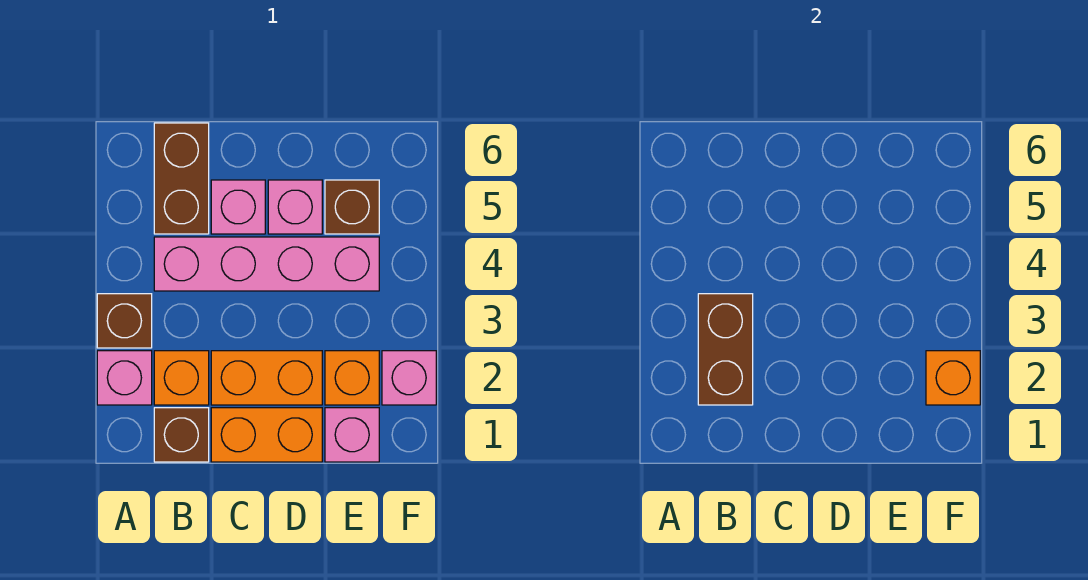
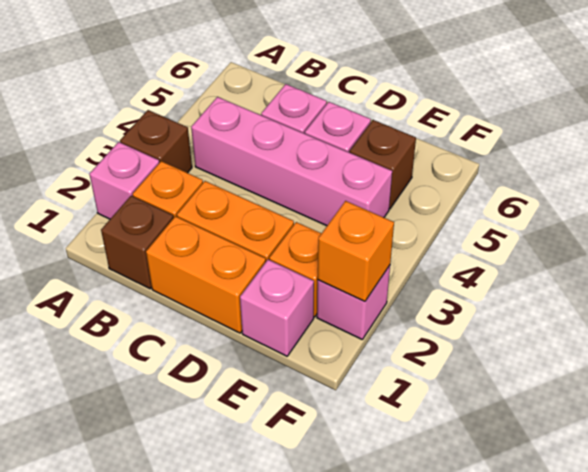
brown brick B2:B3 level 2 -> none
brown brick B5:B6 level 1 -> none

